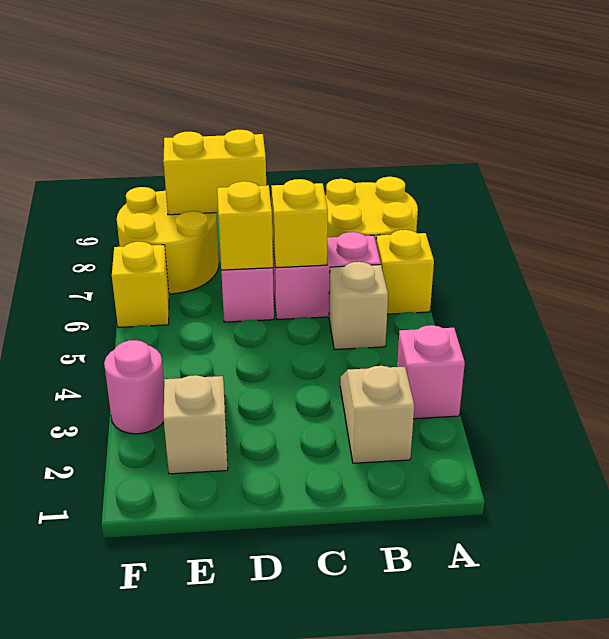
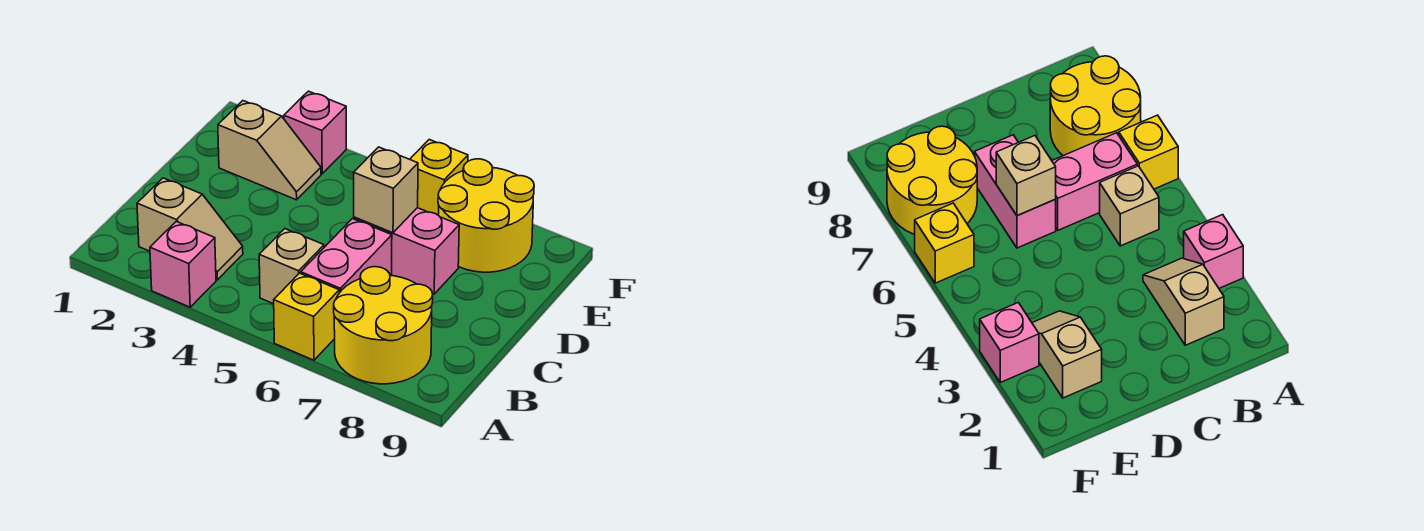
yellow brick C6 level 2 -> none
yellow brick D6 level 2 -> tan brick D6 level 2
yellow brick D8:E8 level 2 -> none
pink round brick F3 level 1 -> pink brick F3 level 1

